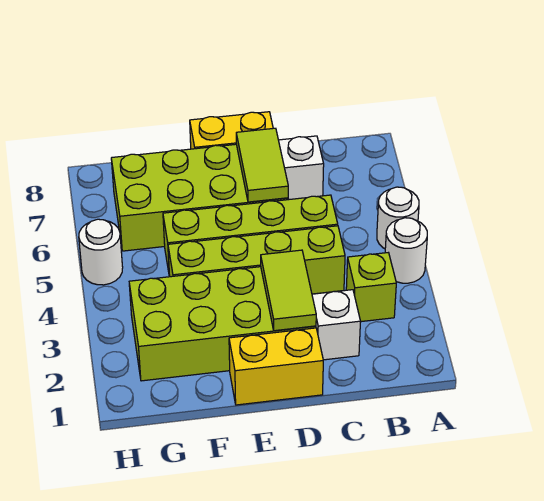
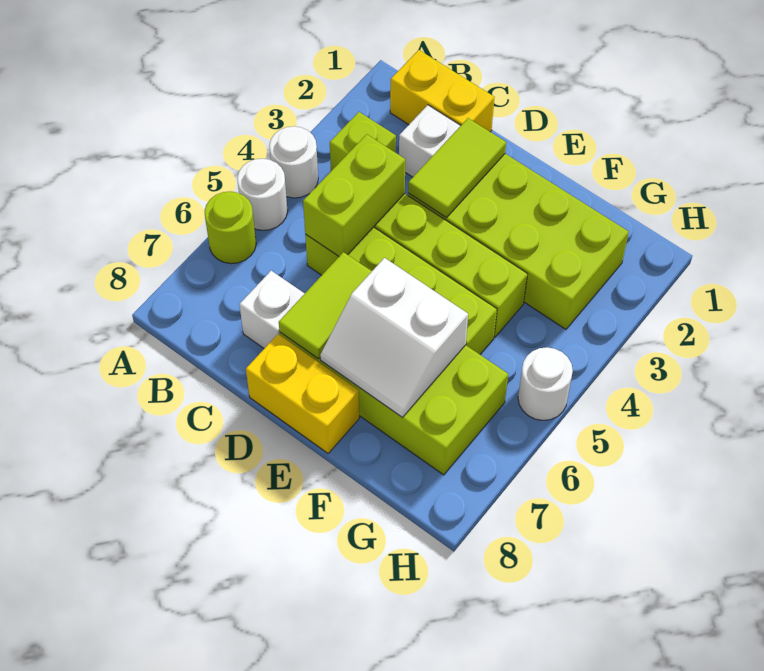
none -> lime round brick A6 level 1
none -> lime brick C4:C5 level 2
yellow brick D1:E1 level 1 -> yellow brick B1:C1 level 1
none -> white slope E6:F7 level 2 top 6

